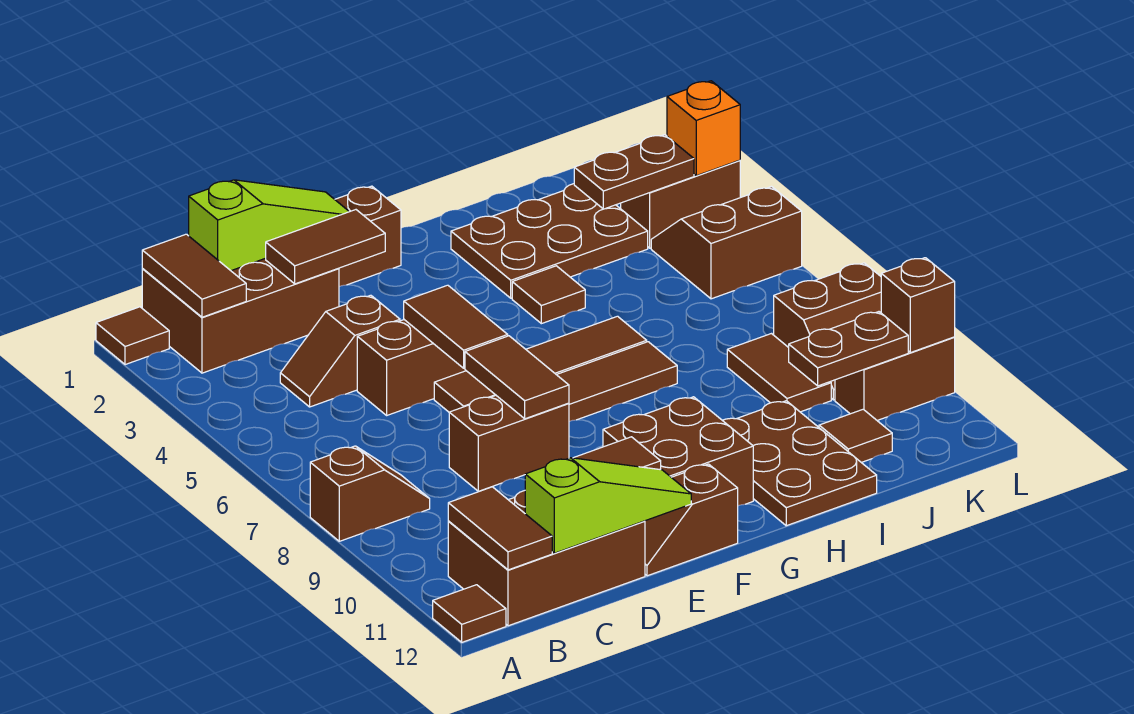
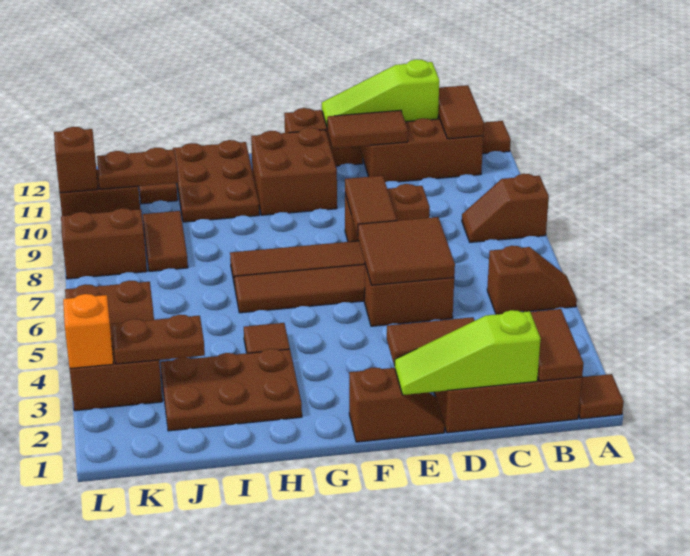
brown slope C4:D4 level 1 top D -> brown slope A5:B5 level 1 top B
brown tile E5:E6 level 2 -> brown tile D5:E6 level 2

